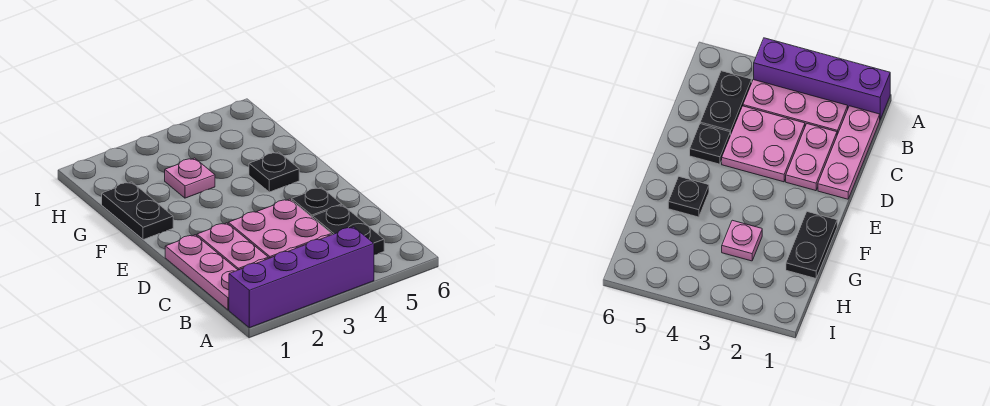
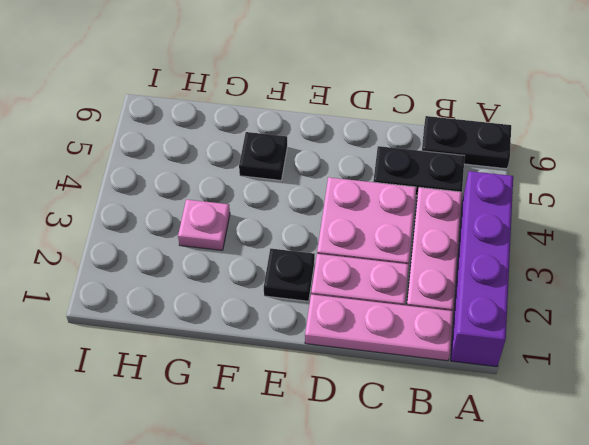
black plate D5 level 1 -> black plate E2 level 1
black plate F1:G1 level 1 -> black plate A6:B6 level 1

